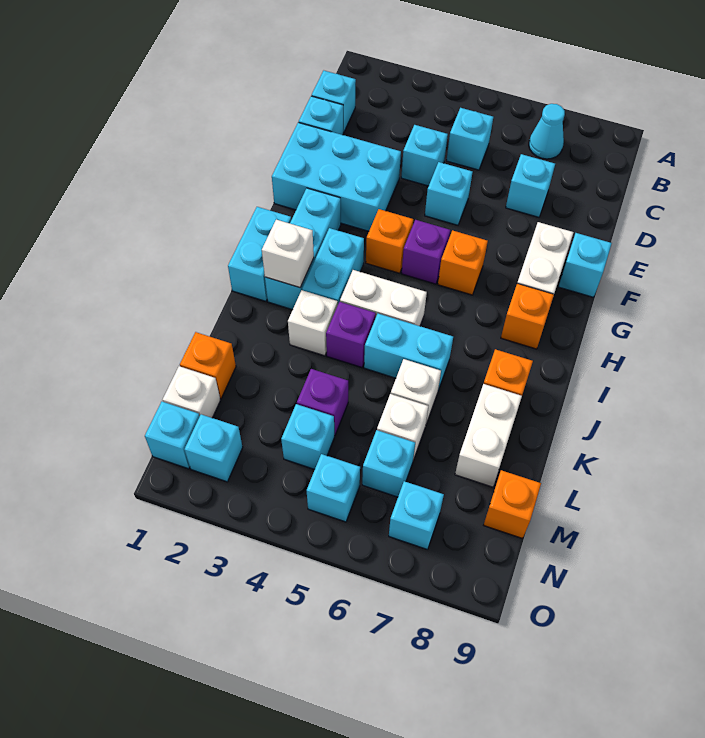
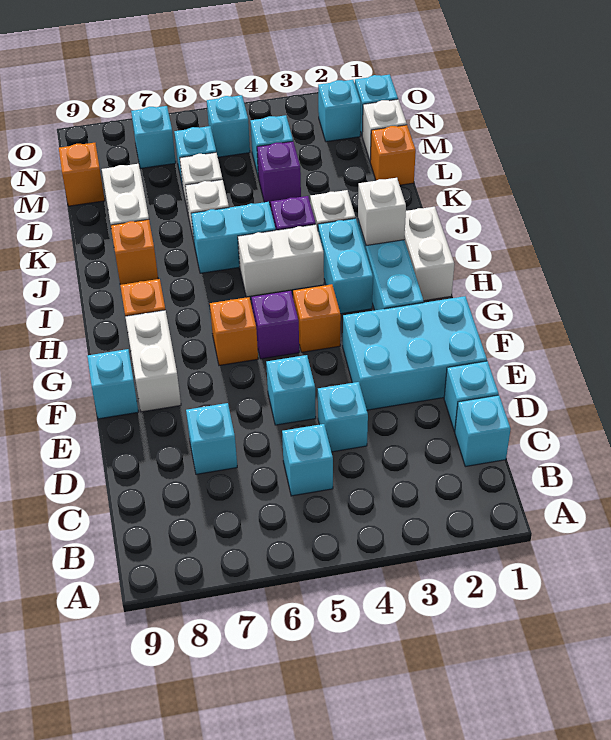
cyan cone B7 level 1 -> none
cyan brick H1:I1 level 1 -> white brick H1:I1 level 1

